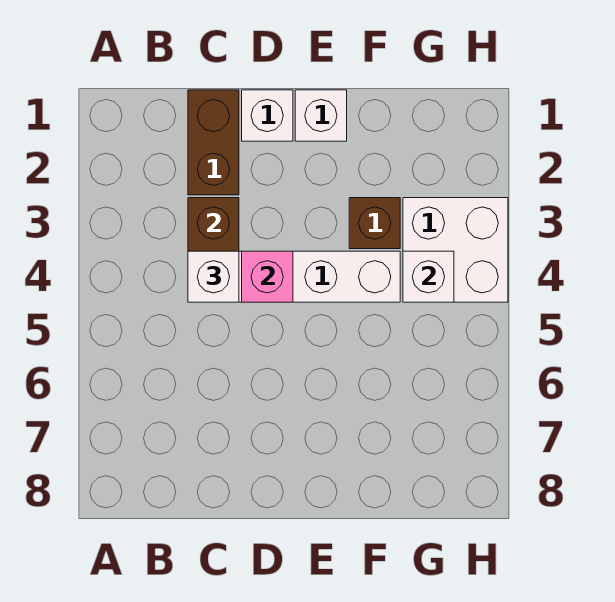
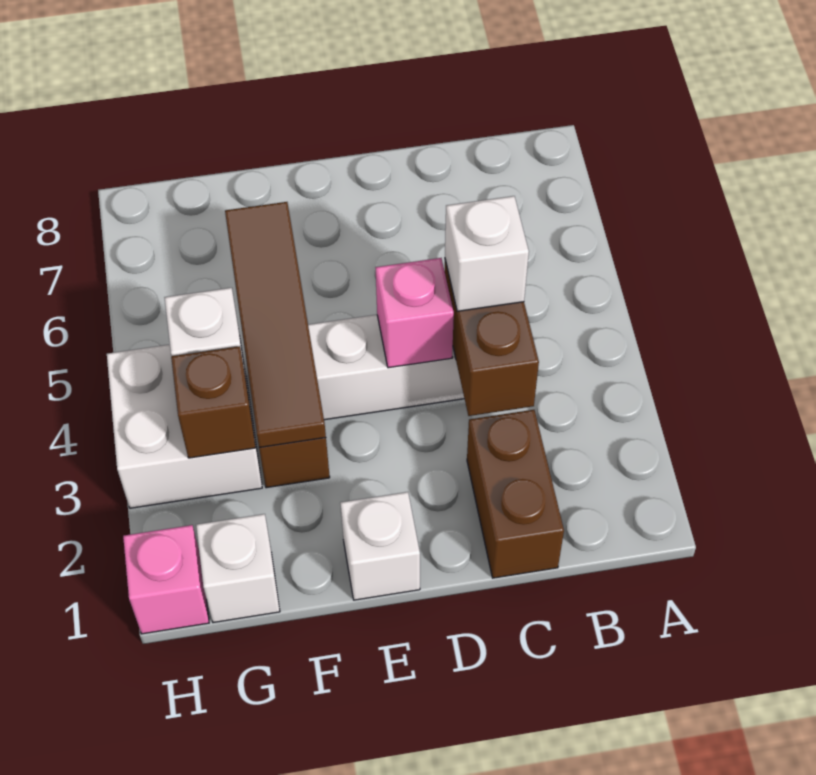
white brick D1 level 1 -> white brick G1 level 1
none -> brown tile F3:F6 level 2
none -> brown brick G3 level 2
none -> pink brick H1 level 1

